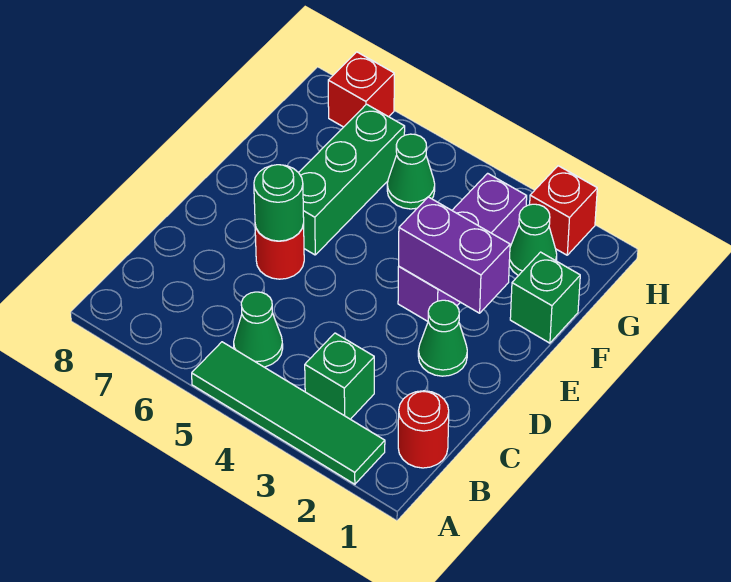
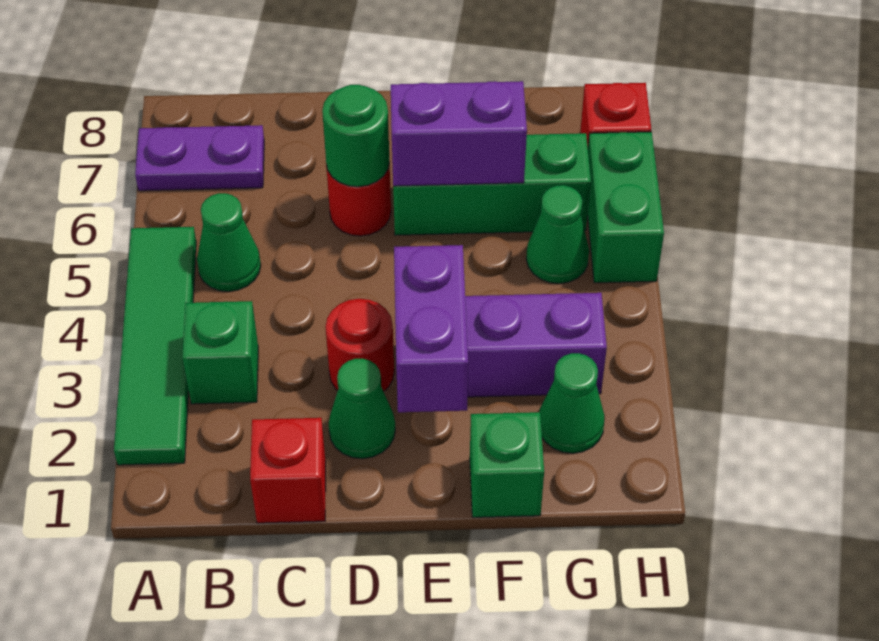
none -> purple plate A7:B7 level 1
red round brick B1 level 1 -> red round brick D3 level 1
none -> purple brick E6:F6 level 2
red brick H2 level 1 -> red brick C1 level 1
none -> green brick H5:H6 level 1

